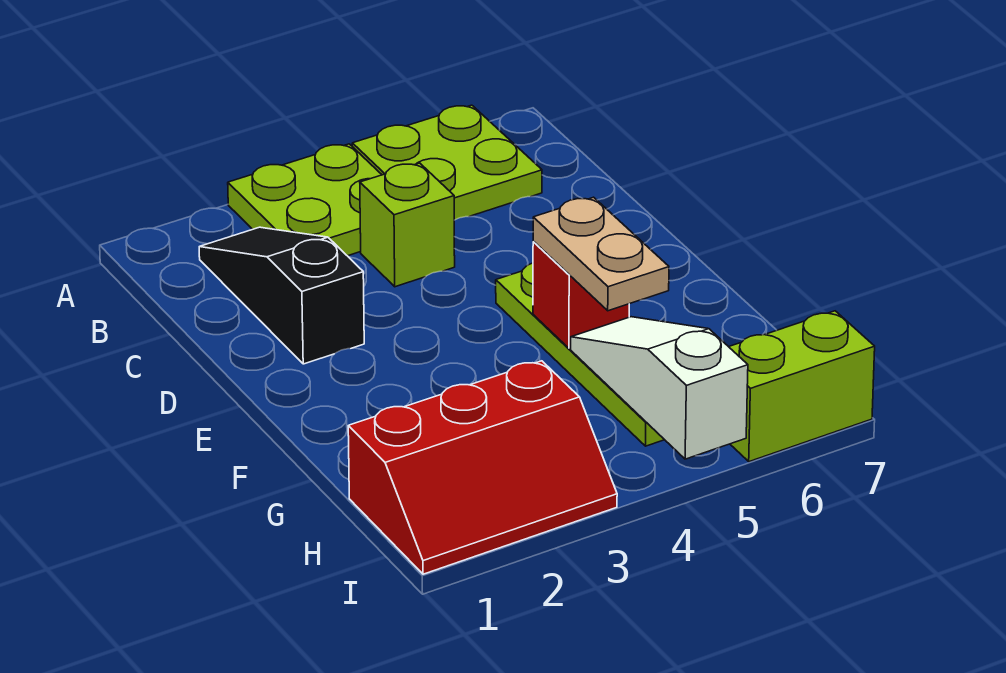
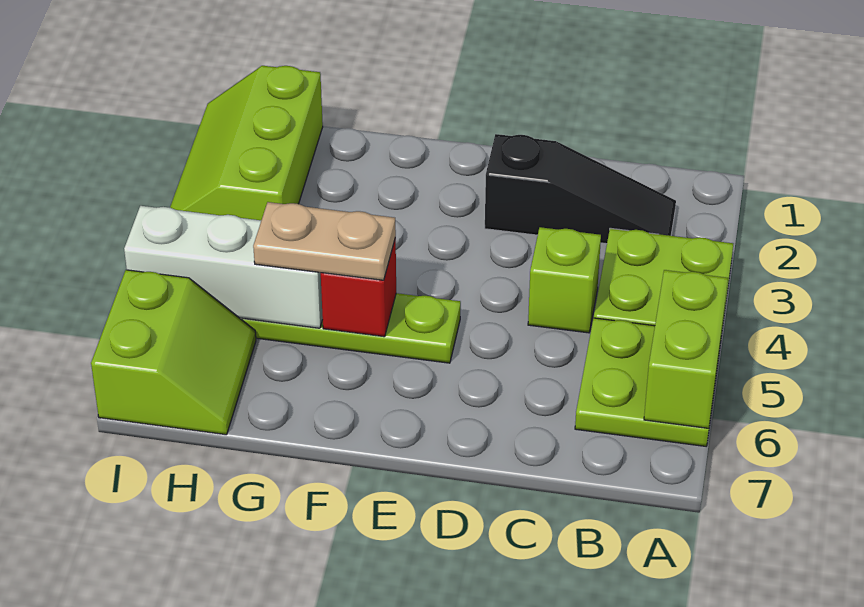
none -> lime brick A5:A6 level 2
white slope G5:I5 level 2 top I -> white brick G5:I5 level 2
red slope H1:I3 level 1 top H -> lime slope H1:I3 level 1 top H

